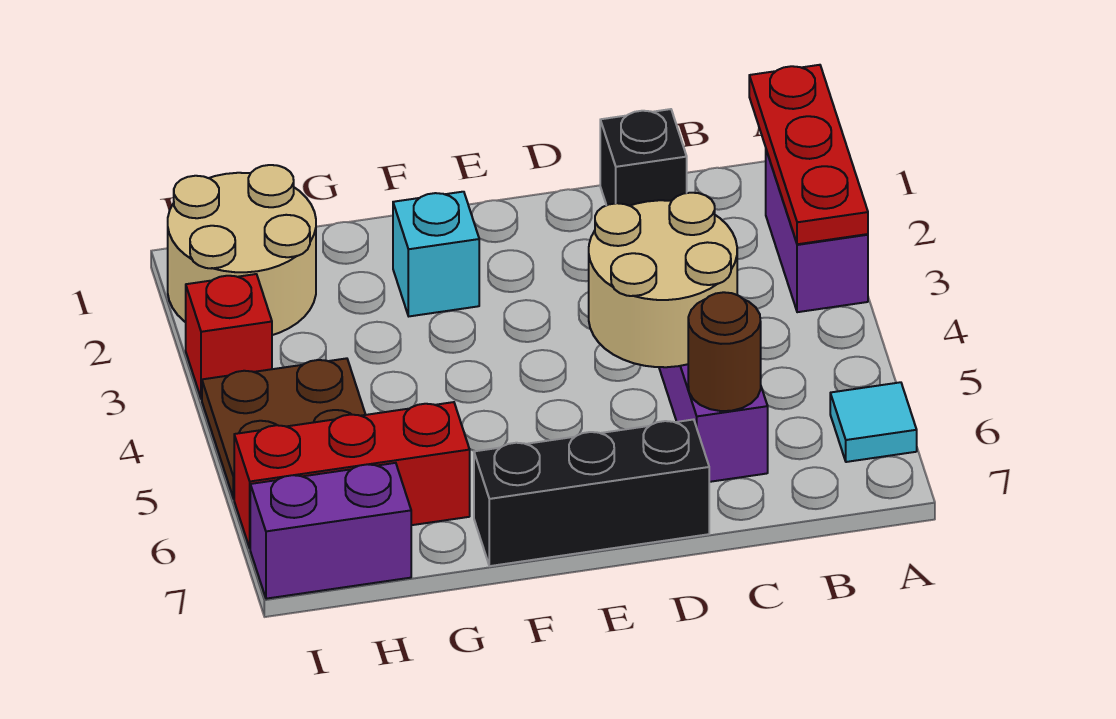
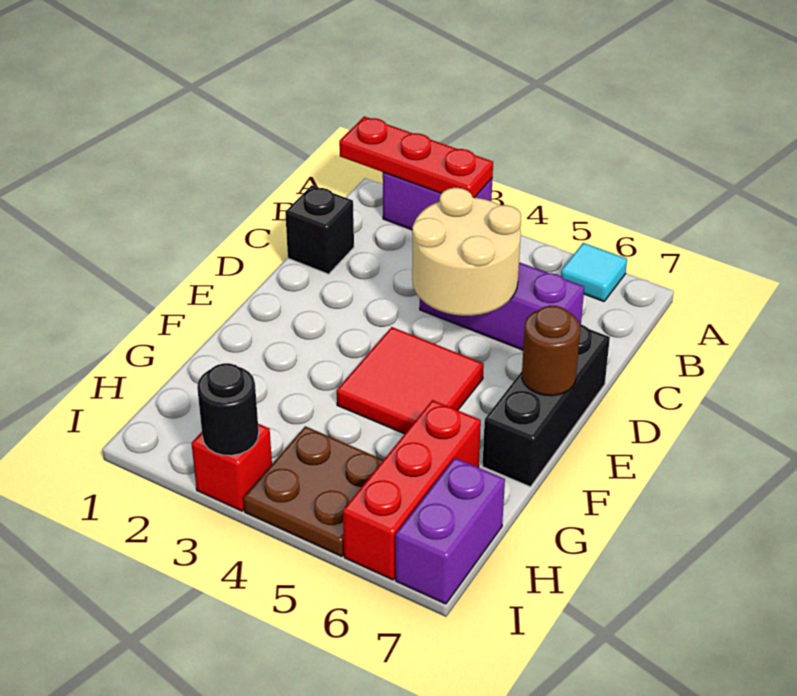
brown round brick C6 level 2 -> brown round brick E7 level 2
none -> red tile E4:F5 level 1
cyan brick F2 level 1 -> none
tan round brick H1:I2 level 1 -> none
none -> black round brick I3 level 2

